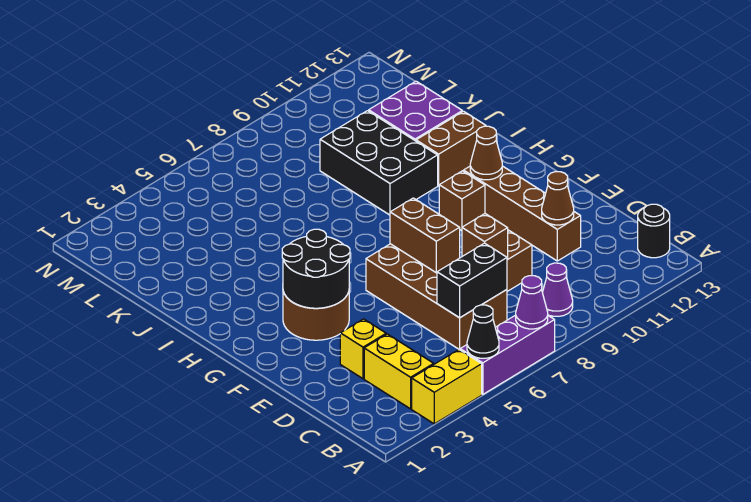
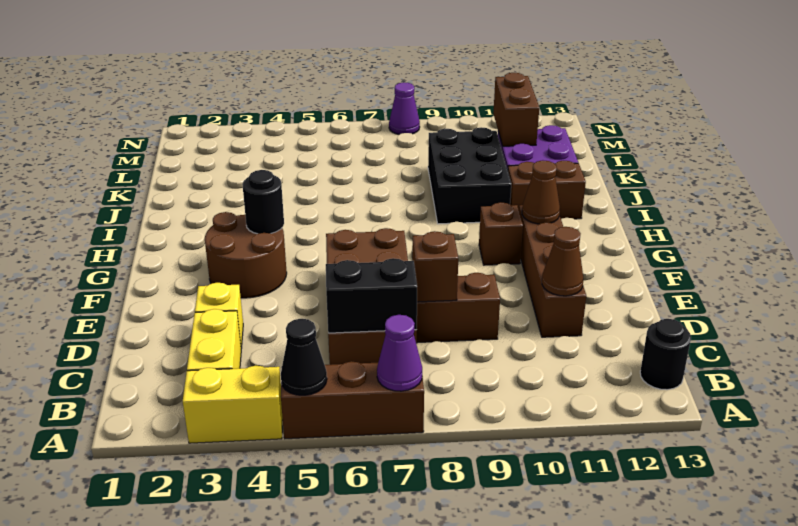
purple brick A5:A7 level 1 -> brown brick A5:A7 level 1
purple cone B9 level 1 -> purple cone N8 level 1
brown brick E7:F7 level 2 -> brown brick K11:L11 level 2
black round brick F3:G4 level 2 -> black round brick G4 level 2

